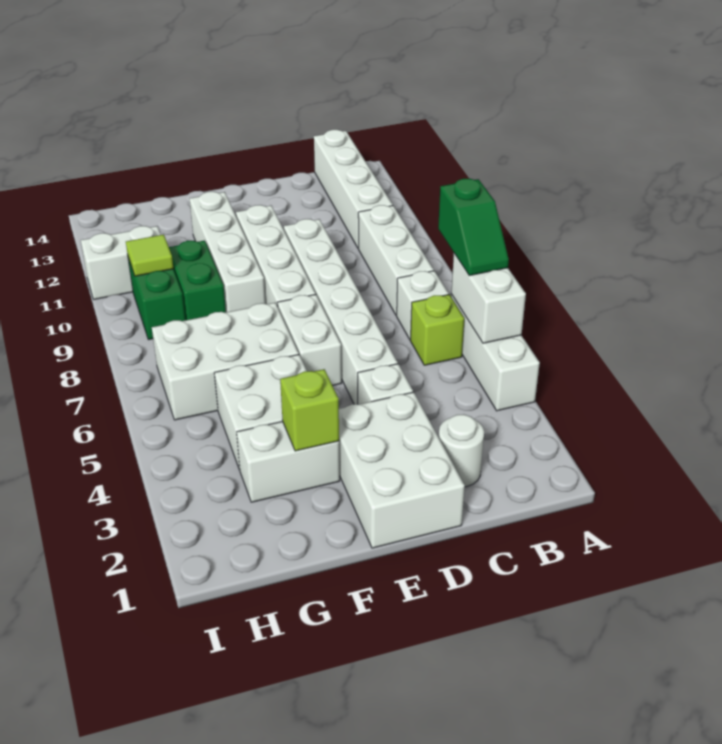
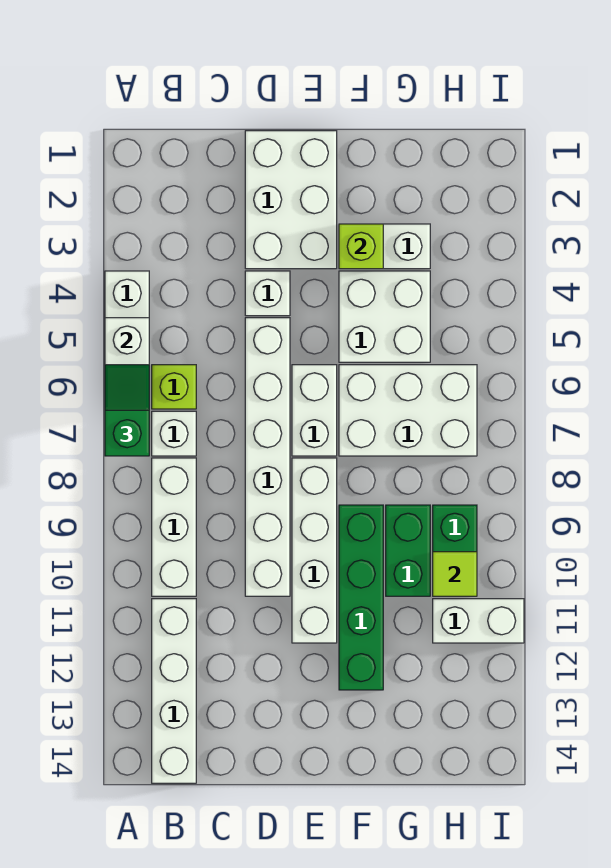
white round brick C2 level 1 -> none
white brick F9:F12 level 1 -> green brick F9:F12 level 1

